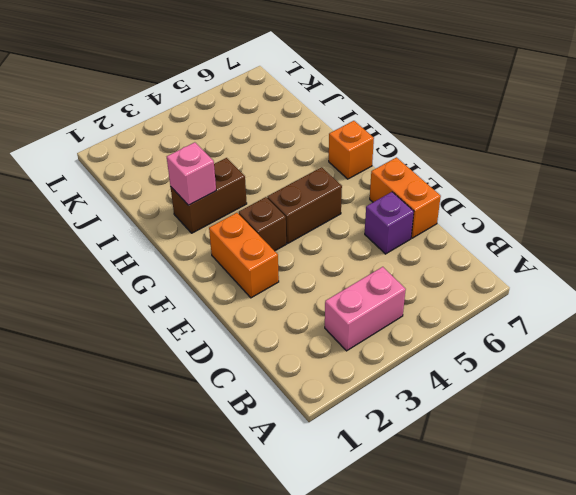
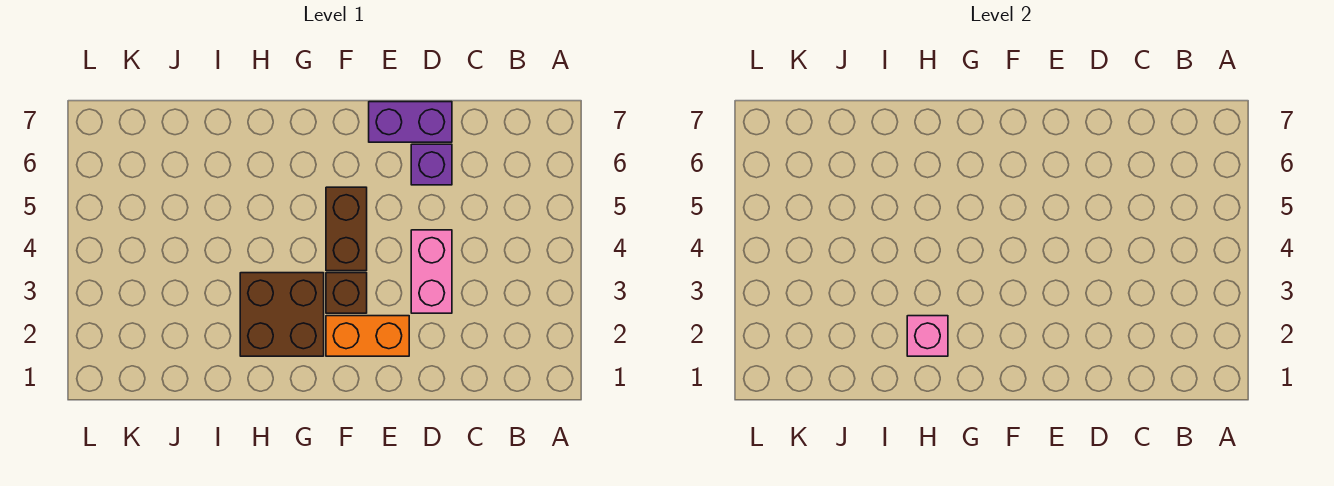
pink brick B3:B4 level 1 -> pink brick D3:D4 level 1
orange brick D7:E7 level 1 -> purple brick D7:E7 level 1
orange brick G7 level 1 -> none
brown brick H2:H3 level 1 -> brown brick G2:H3 level 1

